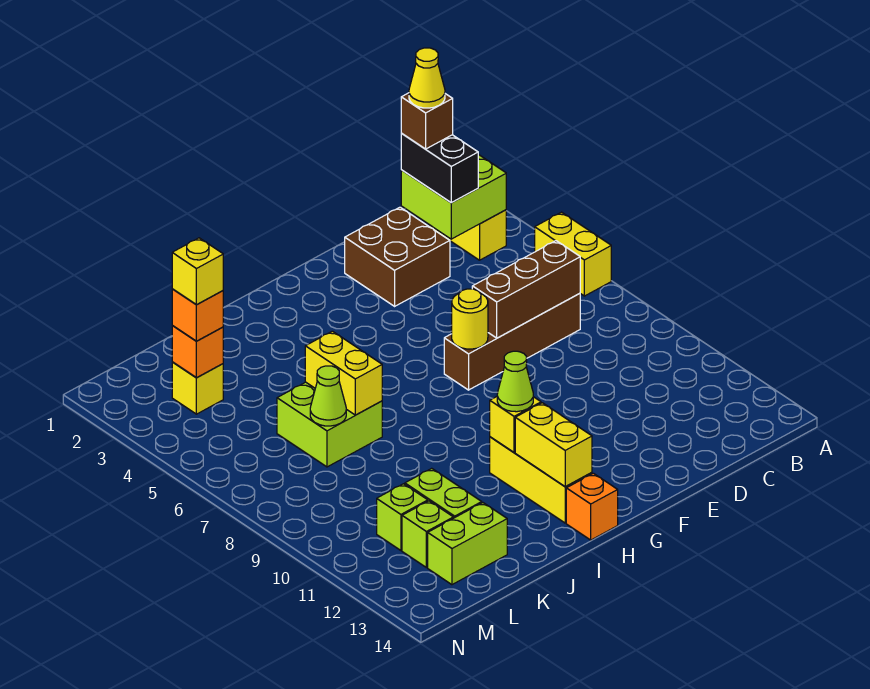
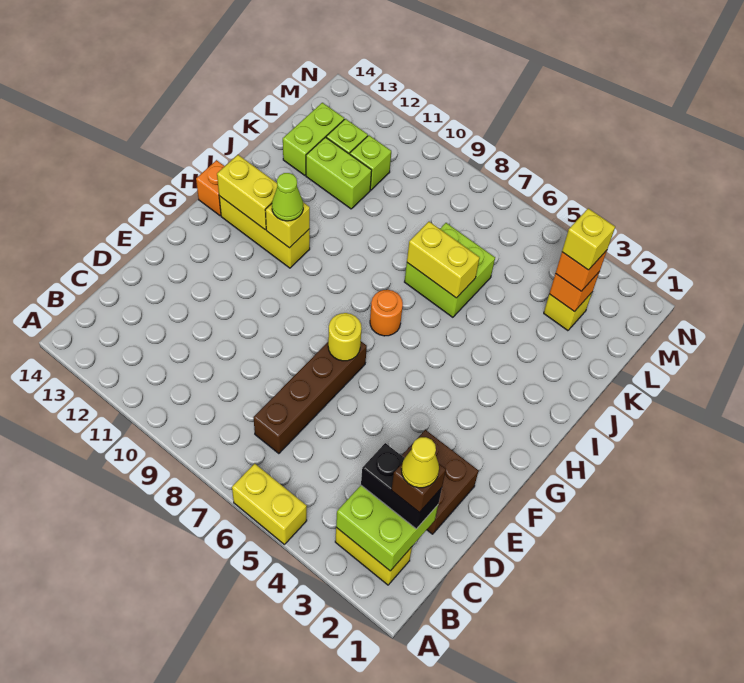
brown brick C7:E7 level 2 -> none
none -> orange round brick H7 level 1
lime cone K7 level 2 -> none

